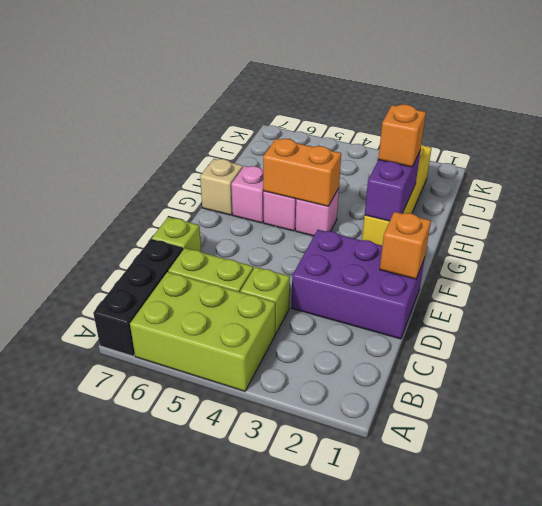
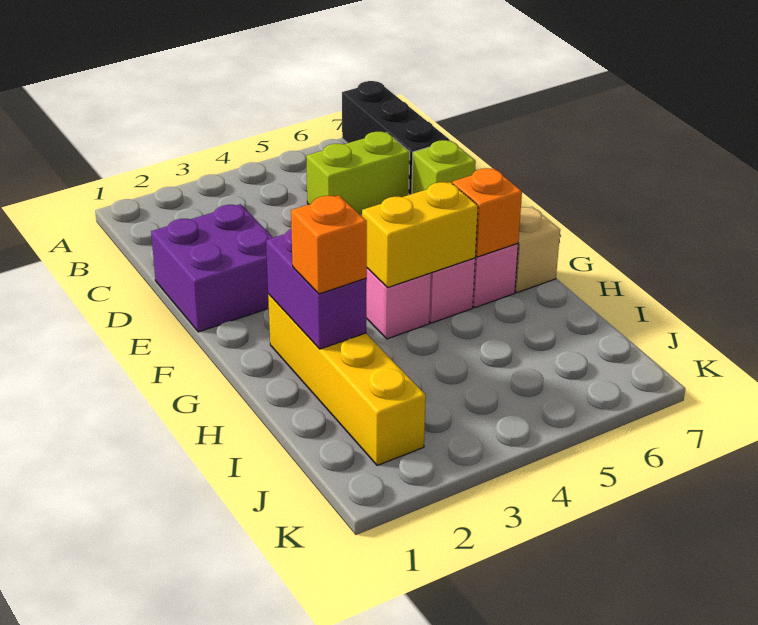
lime brick A4:B6 level 1 -> none
lime brick C4 level 1 -> none
purple brick D1:E3 level 1 -> purple brick D1:E2 level 1
orange brick E1 level 2 -> orange brick G6 level 2
orange brick G4:G5 level 2 -> yellow brick G4:G5 level 2

